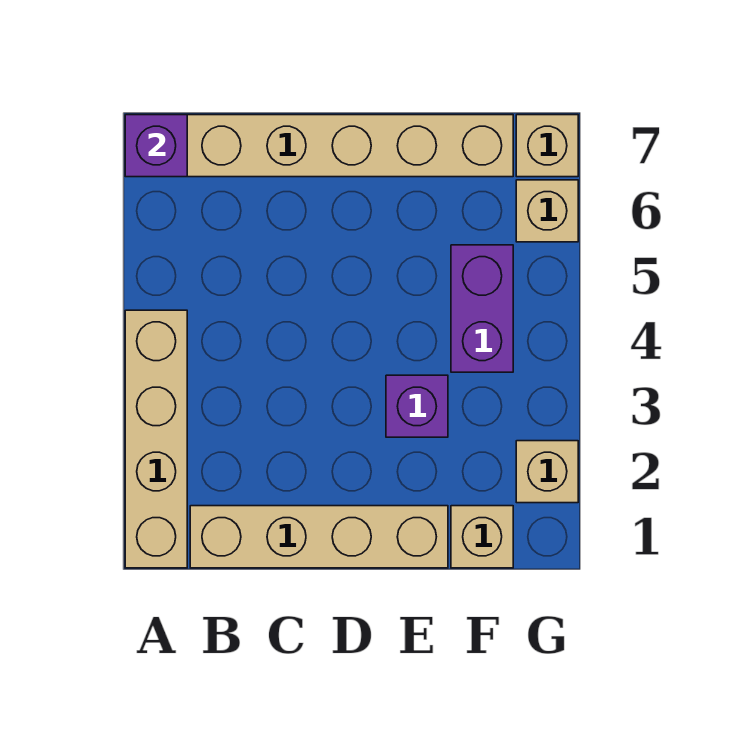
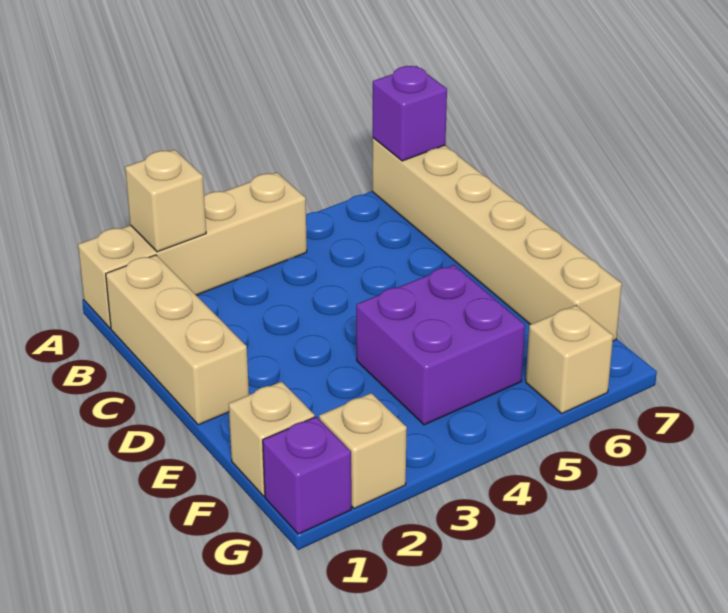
tan brick B1:E1 level 1 -> tan brick B1:D1 level 1
purple brick E3 level 1 -> purple brick G1 level 1
purple brick F4:F5 level 1 -> purple brick E4:F5 level 1
tan brick G7 level 1 -> tan brick A2 level 2

